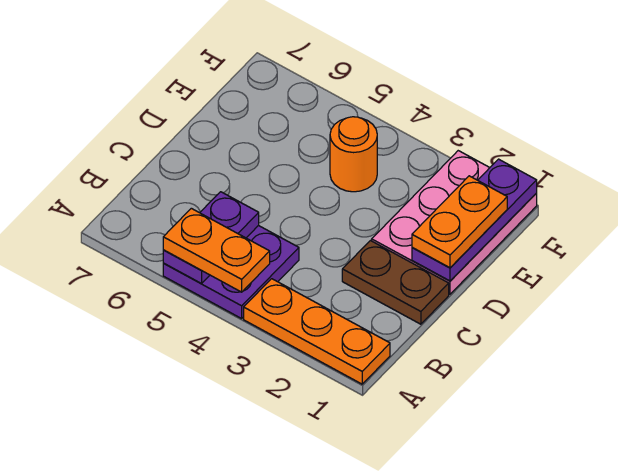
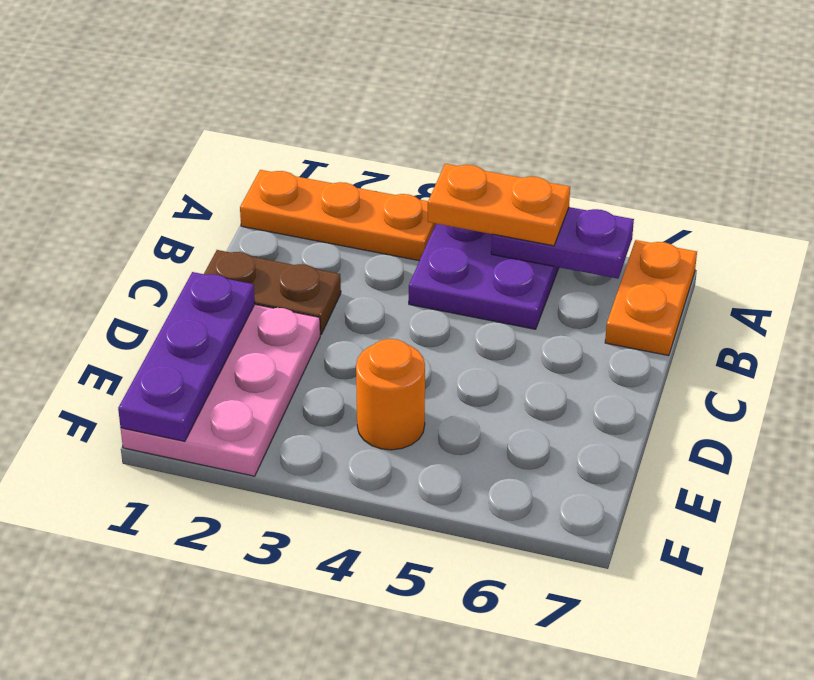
purple plate A5:B5 level 2 -> purple plate A5:A6 level 2
orange plate D1:E1 level 3 -> orange plate A7:B7 level 1

